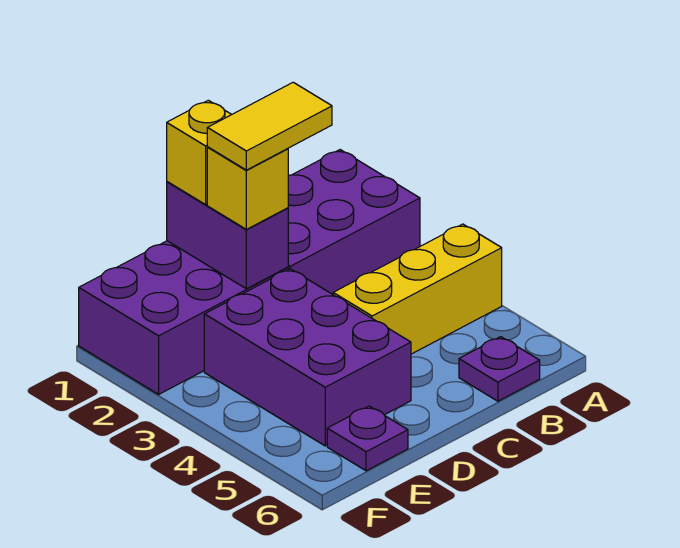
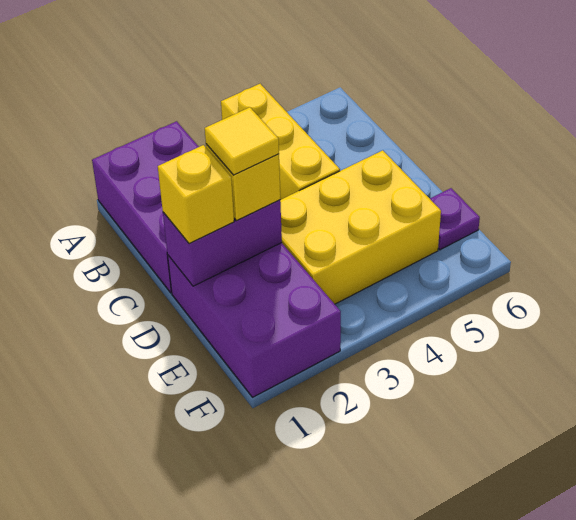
purple plate B6 level 1 -> none
yellow tile C2:D2 level 4 -> yellow tile D2 level 4
purple brick D3:E5 level 1 -> yellow brick D3:E5 level 1

